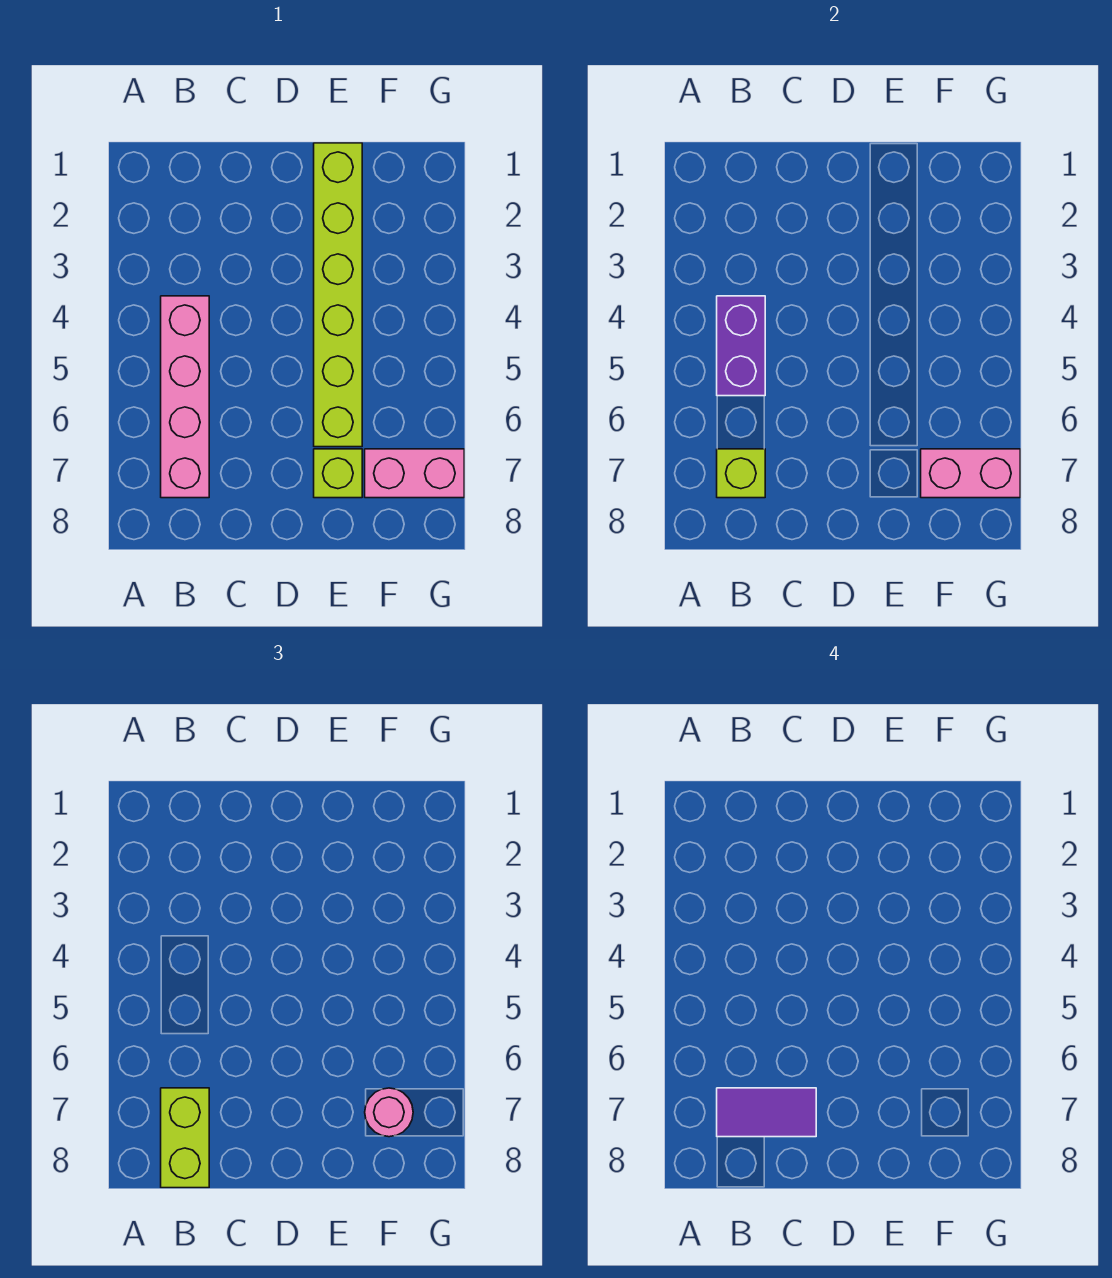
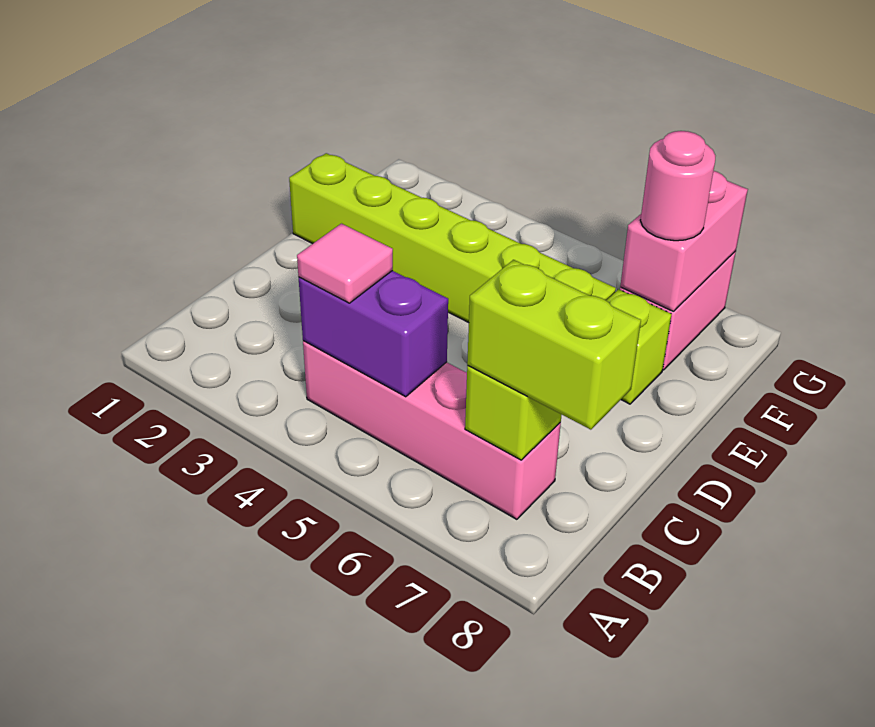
none -> pink tile B4 level 3
purple tile B7:C7 level 4 -> none

